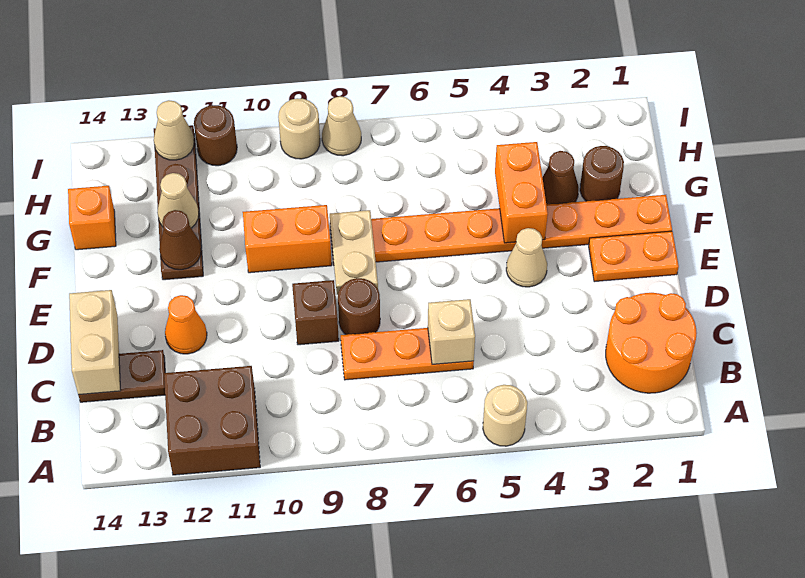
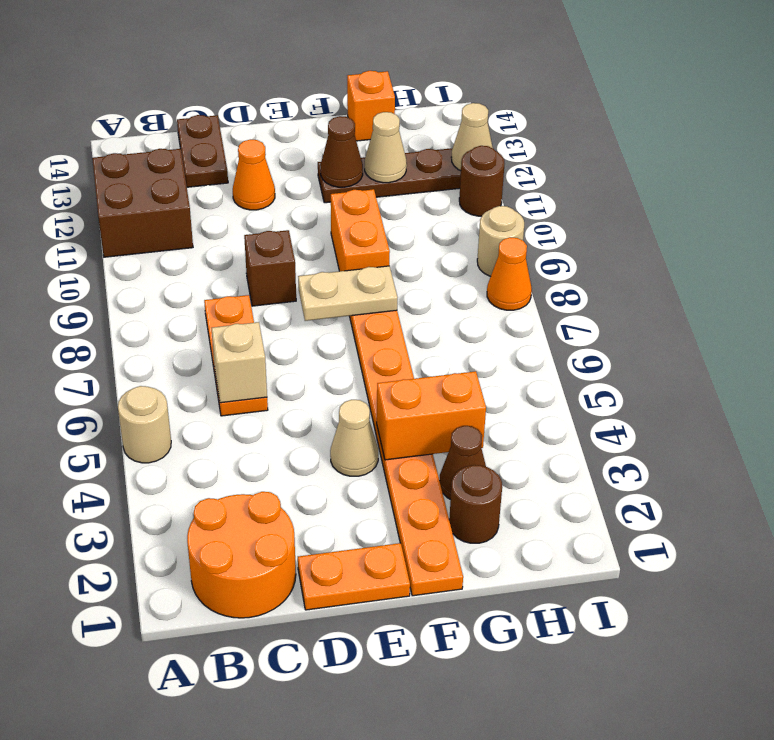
tan brick C14:D14 level 2 -> none
brown round brick D8 level 1 -> none
orange plate E1:E2 level 1 -> orange plate D1:E1 level 1
tan cone I8 level 1 -> orange cone I8 level 1

